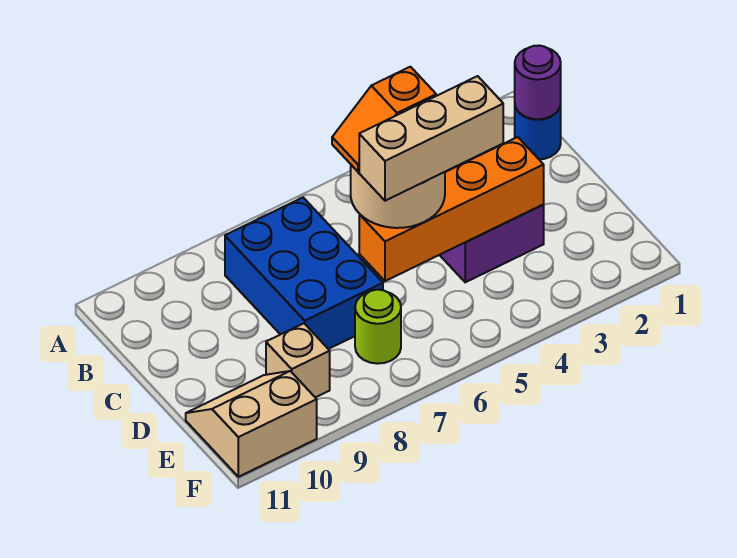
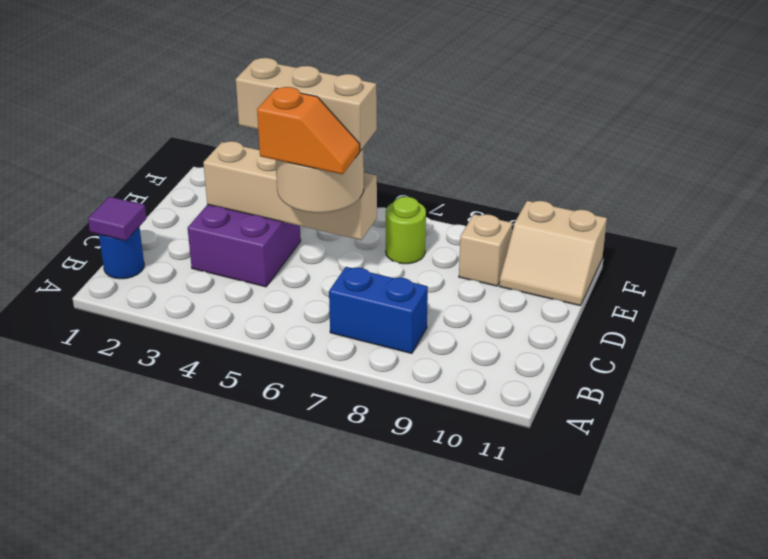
purple round brick B1 level 2 -> purple tile B1 level 2
blue brick B7:D8 level 1 -> blue brick B7:B8 level 1
orange brick D3:D6 level 2 -> tan brick D3:D6 level 2

